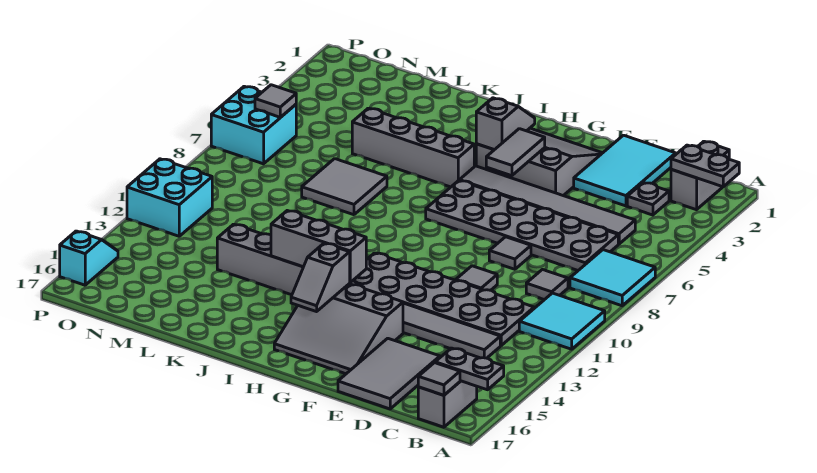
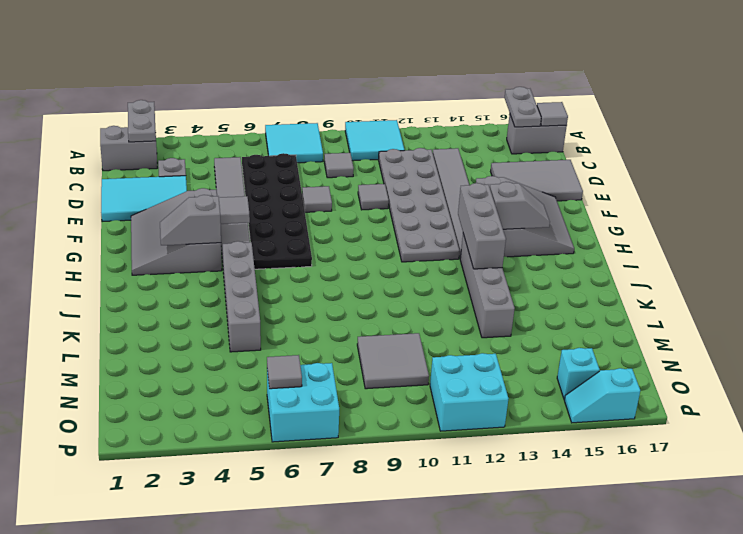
grey plate C6:H7 level 1 -> black plate C6:H7 level 1
grey tile K7:L8 level 1 -> grey tile M9:N10 level 1
none -> cyan brick O15 level 1

